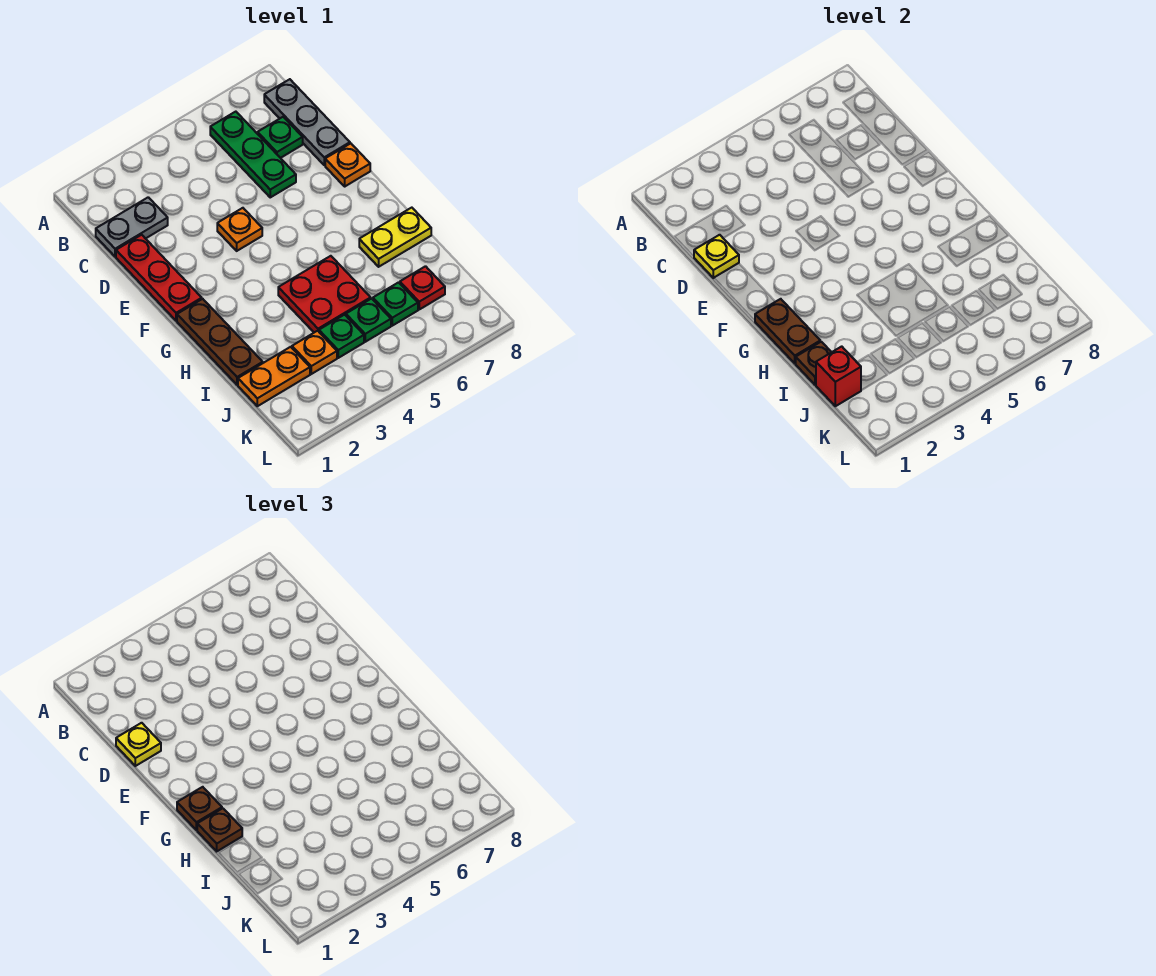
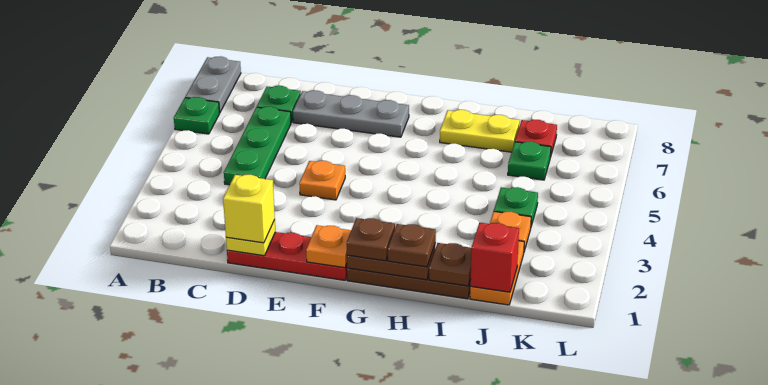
green plate B6:D6 level 1 -> green plate C4:C6 level 1
grey plate B8:D8 level 1 -> grey plate D7:F7 level 1
grey plate C1:C2 level 1 -> grey plate A7:A8 level 1
yellow plate D1 level 3 -> yellow brick D1 level 3
orange plate E8 level 1 -> orange plate F1 level 2
red plate H4:I5 level 1 -> none
yellow plate H7:H8 level 1 -> yellow plate H7:I7 level 1
green plate J5 level 1 -> green plate A6 level 1

